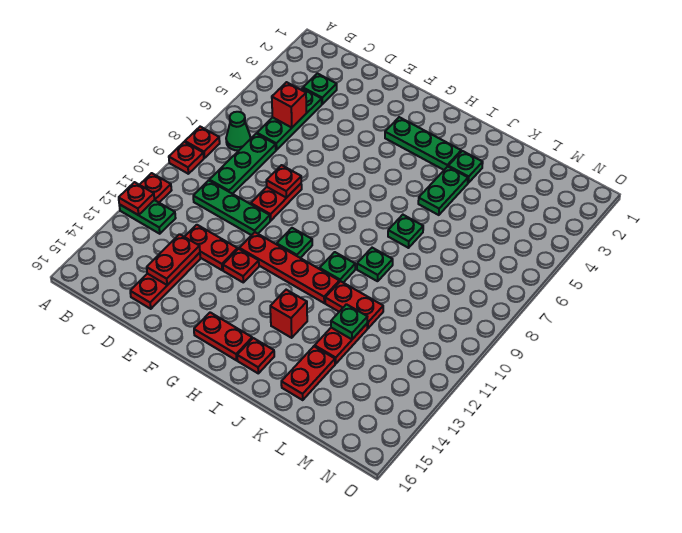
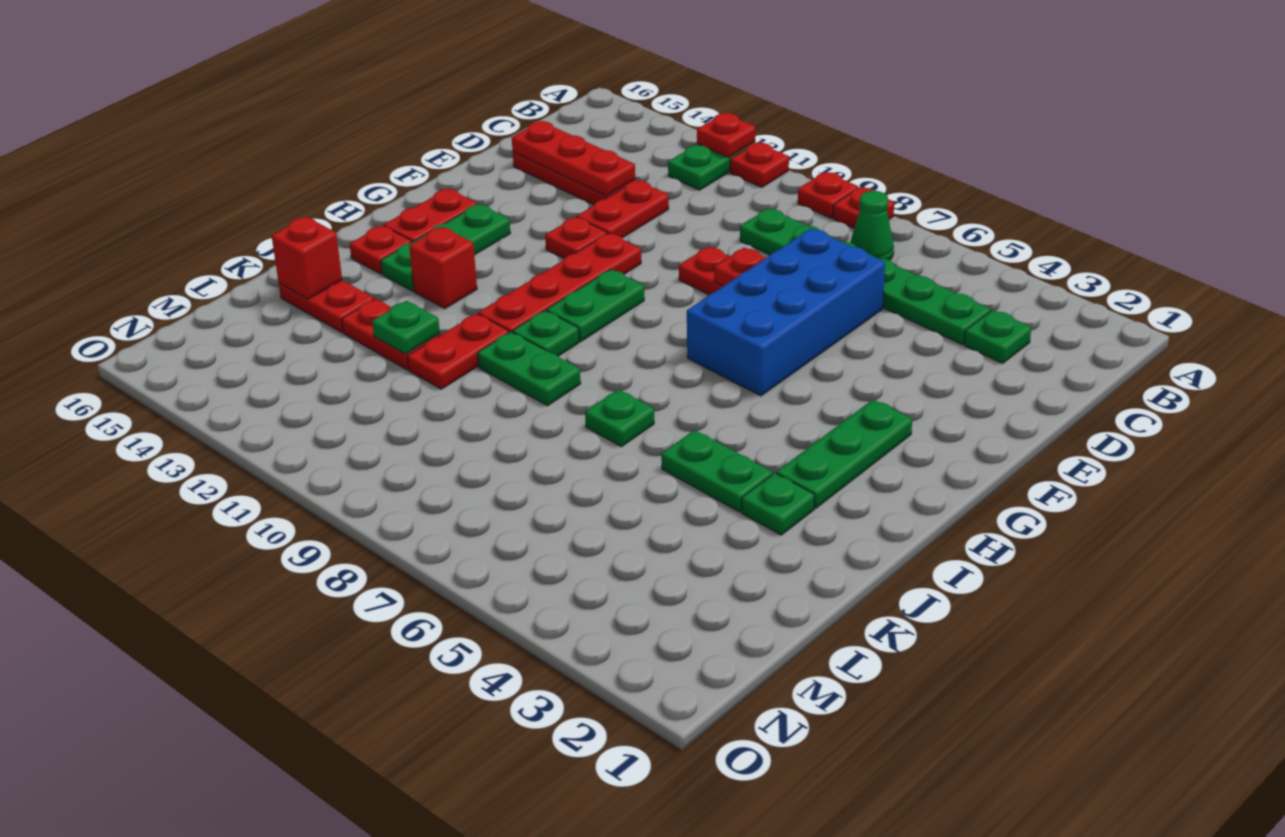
red brick C5 level 2 -> red brick K15 level 2
green plate C10:E10 level 1 -> green plate G14:I14 level 1
none -> blue brick D6:G7 level 1
red plate D13:D14 level 2 -> red plate D13:D15 level 2
green plate G10 level 1 -> green plate G10:H10 level 1
green plate J9 level 1 -> green plate J9:J10 level 1

